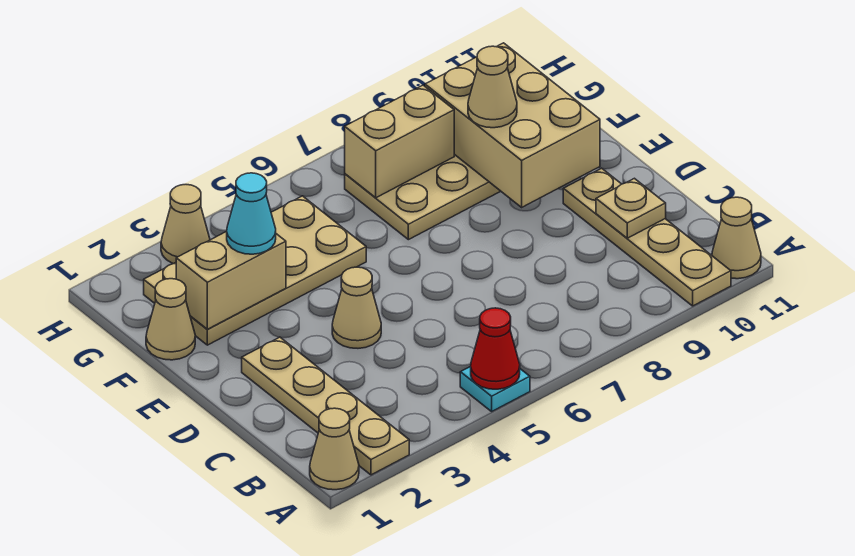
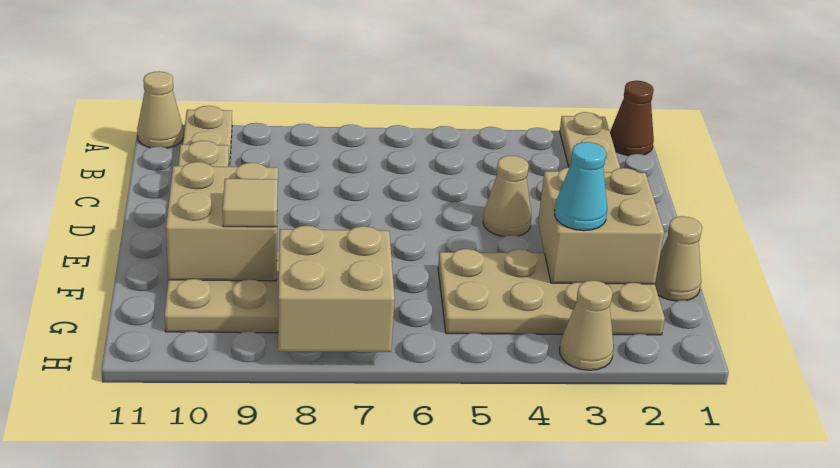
tan cone A1 level 1 -> brown cone A1 level 1
cyan plate A5 level 1 -> none
red cone A5 level 2 -> none
tan brick E9:G10 level 2 -> tan brick E9:F10 level 2
tan brick F2:F3 level 2 -> tan brick E2:F3 level 2
tan cone F9 level 3 -> tan tile F9 level 3
tan brick G7:G8 level 2 -> tan brick G7:H8 level 2

